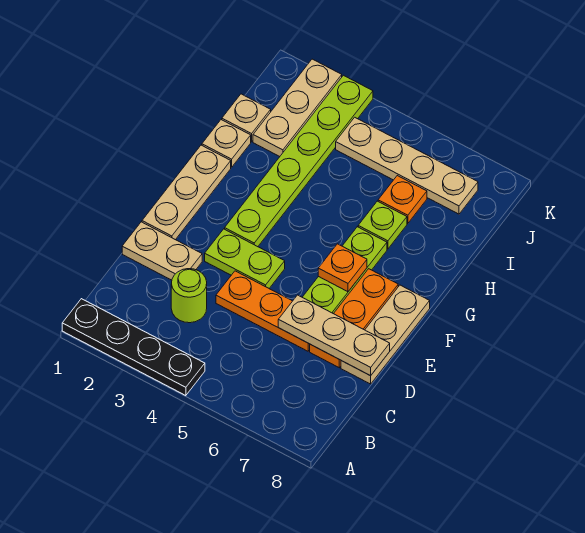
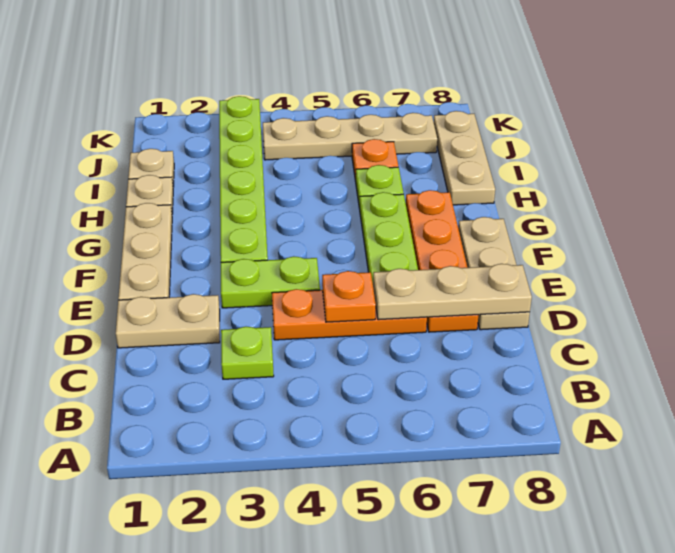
black plate A1:A4 level 1 -> none
lime round brick C3 level 1 -> lime plate C3 level 1
orange plate D7:F7 level 1 -> orange plate D7:G7 level 1
orange plate F6 level 2 -> orange plate D5 level 2
tan plate I2:K2 level 1 -> tan plate H8:J8 level 1

